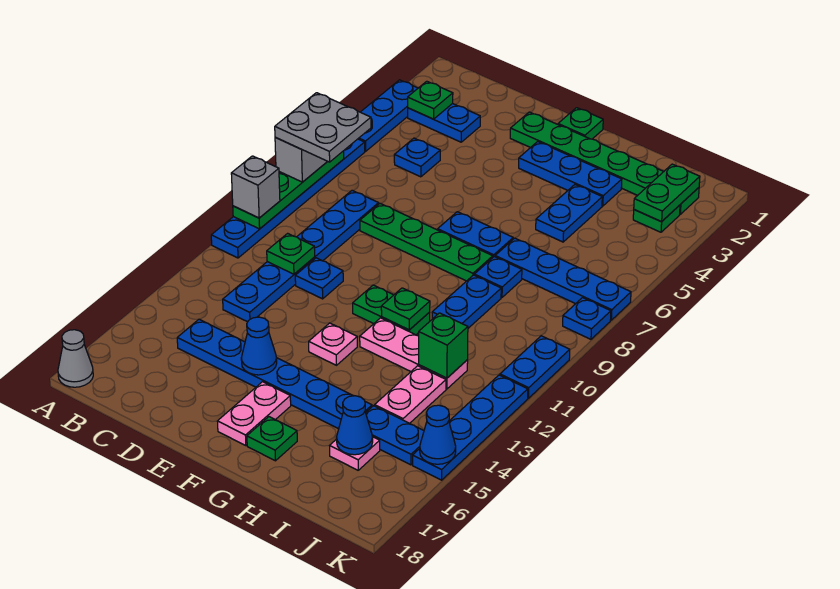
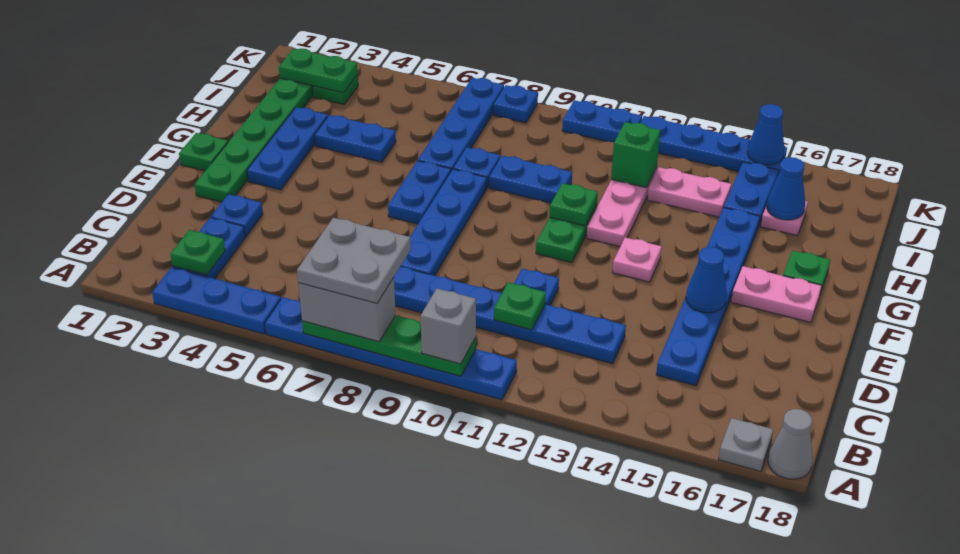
none -> grey plate A17 level 1
blue plate C5 level 1 -> blue plate D3 level 1
green plate D8:G8 level 1 -> blue plate D8:G8 level 1

